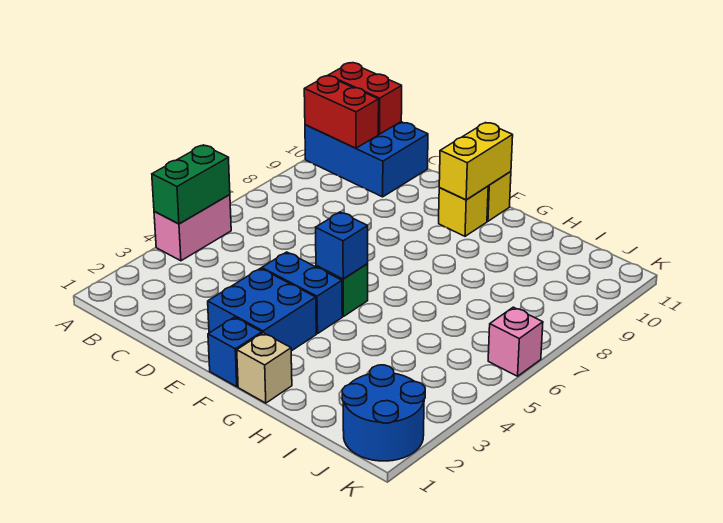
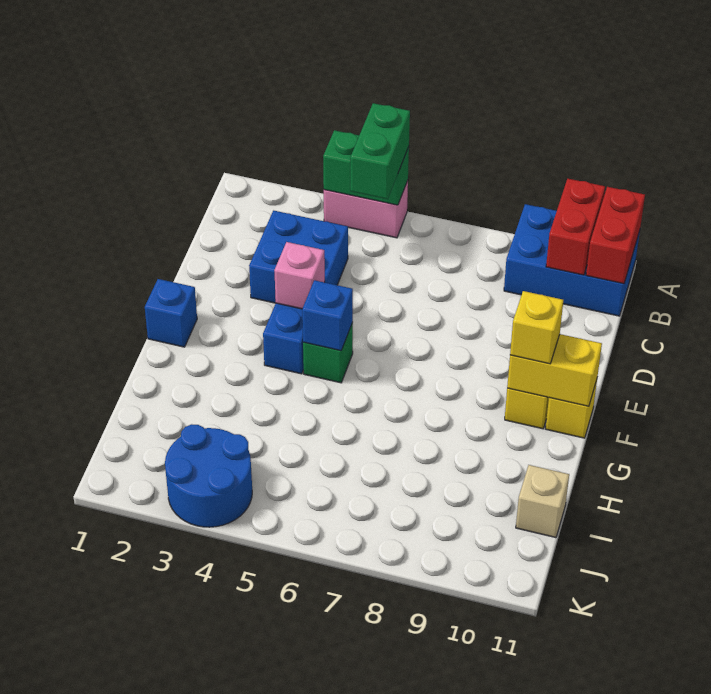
none -> green brick A5:B5 level 3
blue brick A10:C11 level 1 -> blue brick A9:B11 level 1
blue brick E2:F3 level 1 -> blue brick C3:D4 level 1
none -> yellow brick F10 level 3
tan brick G1 level 1 -> tan brick I11 level 1
blue round brick J1:K2 level 1 -> blue round brick J3:K4 level 1
pink brick K6 level 1 -> pink brick E4 level 2

